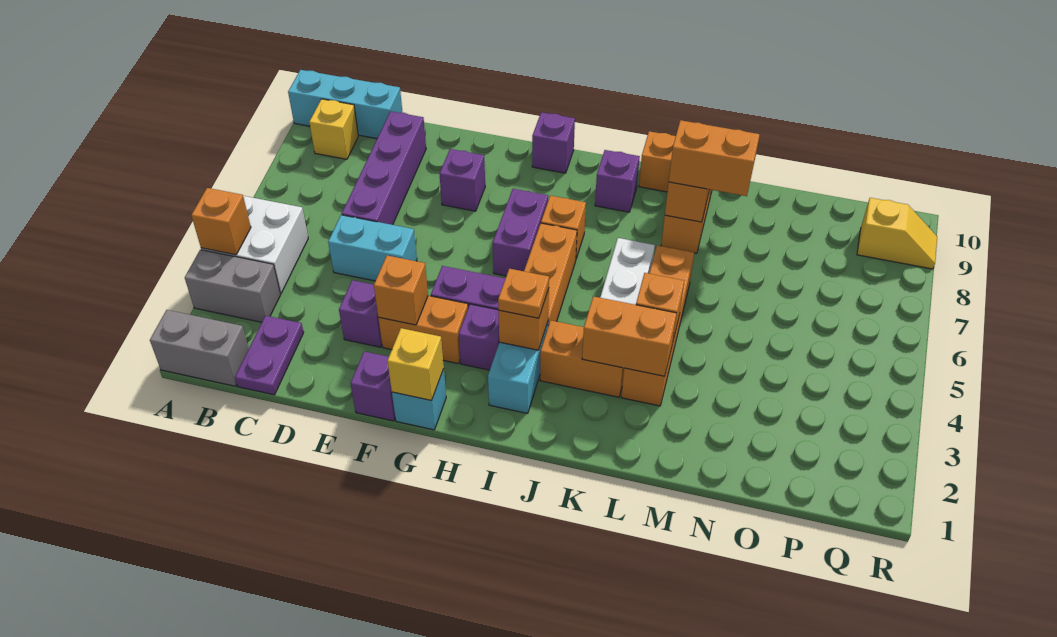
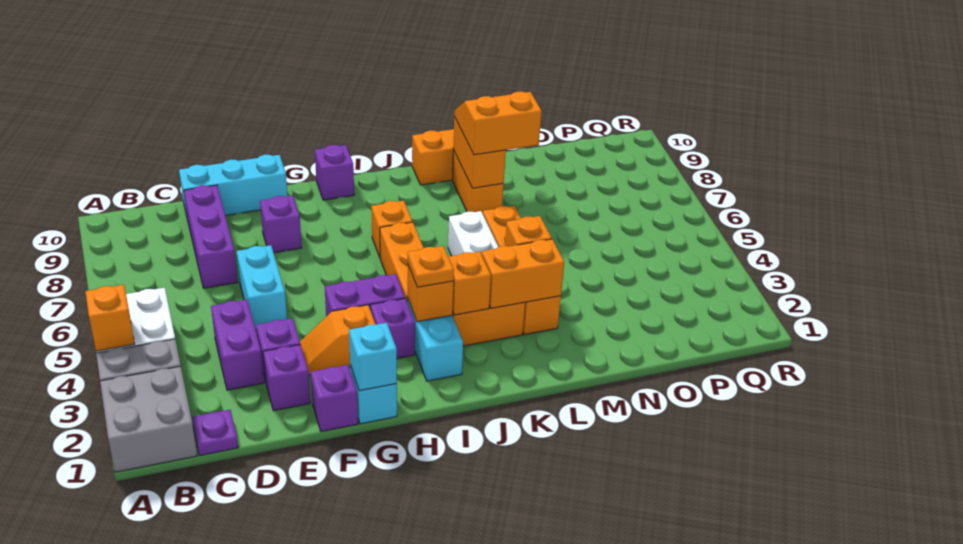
grey brick A1:B1 level 1 -> grey brick A1:B2 level 1
cyan brick A10:C10 level 1 -> cyan brick D10:F10 level 1
yellow brick B9 level 1 -> none
purple plate C1:C2 level 1 -> purple plate C1 level 1
cyan brick D5:E5 level 1 -> cyan brick E5:E6 level 1
purple brick D6:D9 level 1 -> purple brick D7:D9 level 1
orange brick F3:G3 level 1 -> orange slope F3:G3 level 1 top G
orange brick F3 level 2 -> orange brick J3 level 2
yellow brick G1 level 2 -> cyan brick G1 level 2
purple brick H6:H7 level 1 -> purple brick D3:D4 level 1
purple brick J9 level 1 -> purple brick E2 level 1
yellow slope Q9:R9 level 1 top Q -> none

